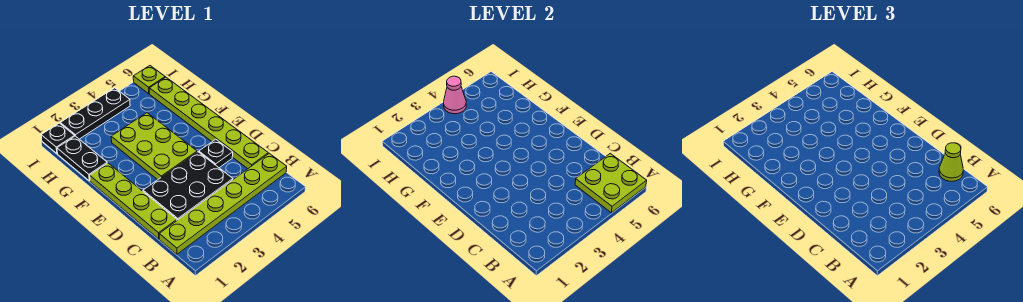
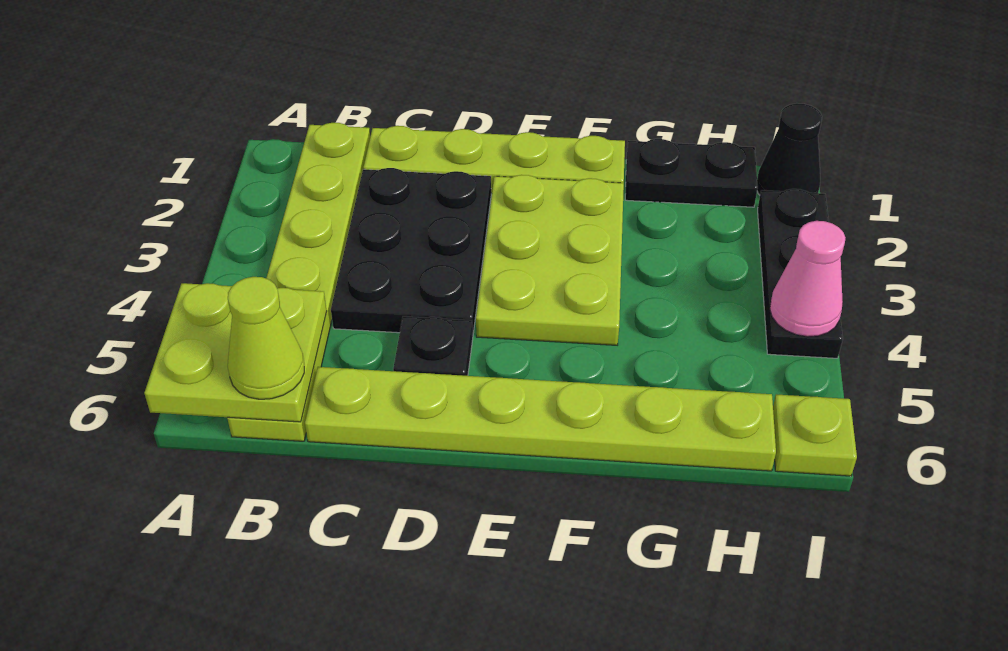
lime plate E3:G4 level 1 -> lime plate E2:F4 level 1
black plate I1 level 1 -> black cone I1 level 1

